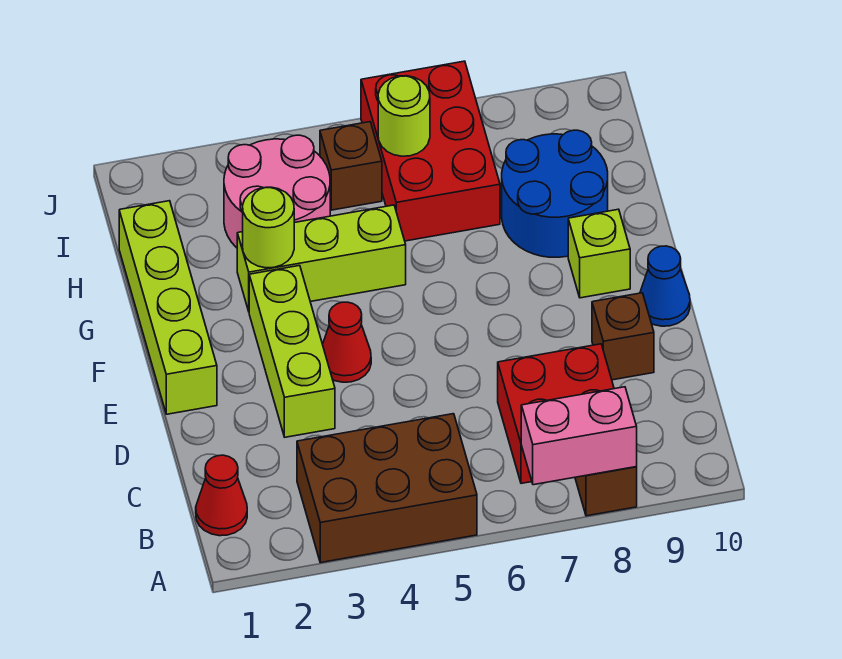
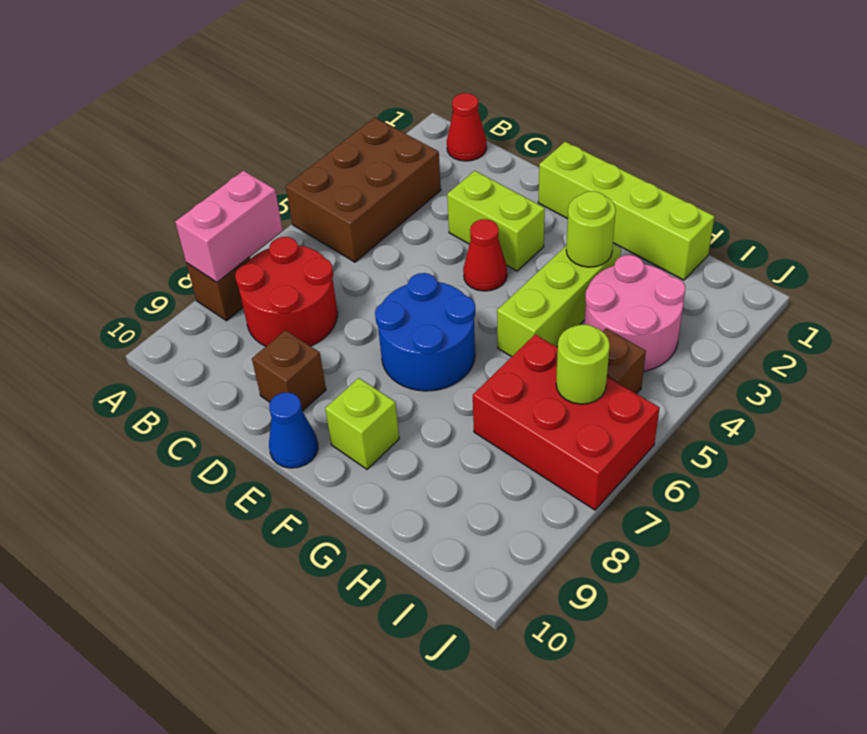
red brick B7:C8 level 1 -> red round brick B7:C8 level 1
lime brick D3:F3 level 1 -> lime brick D3:E3 level 1
blue round brick G8:H9 level 1 -> blue round brick E6:F7 level 1

